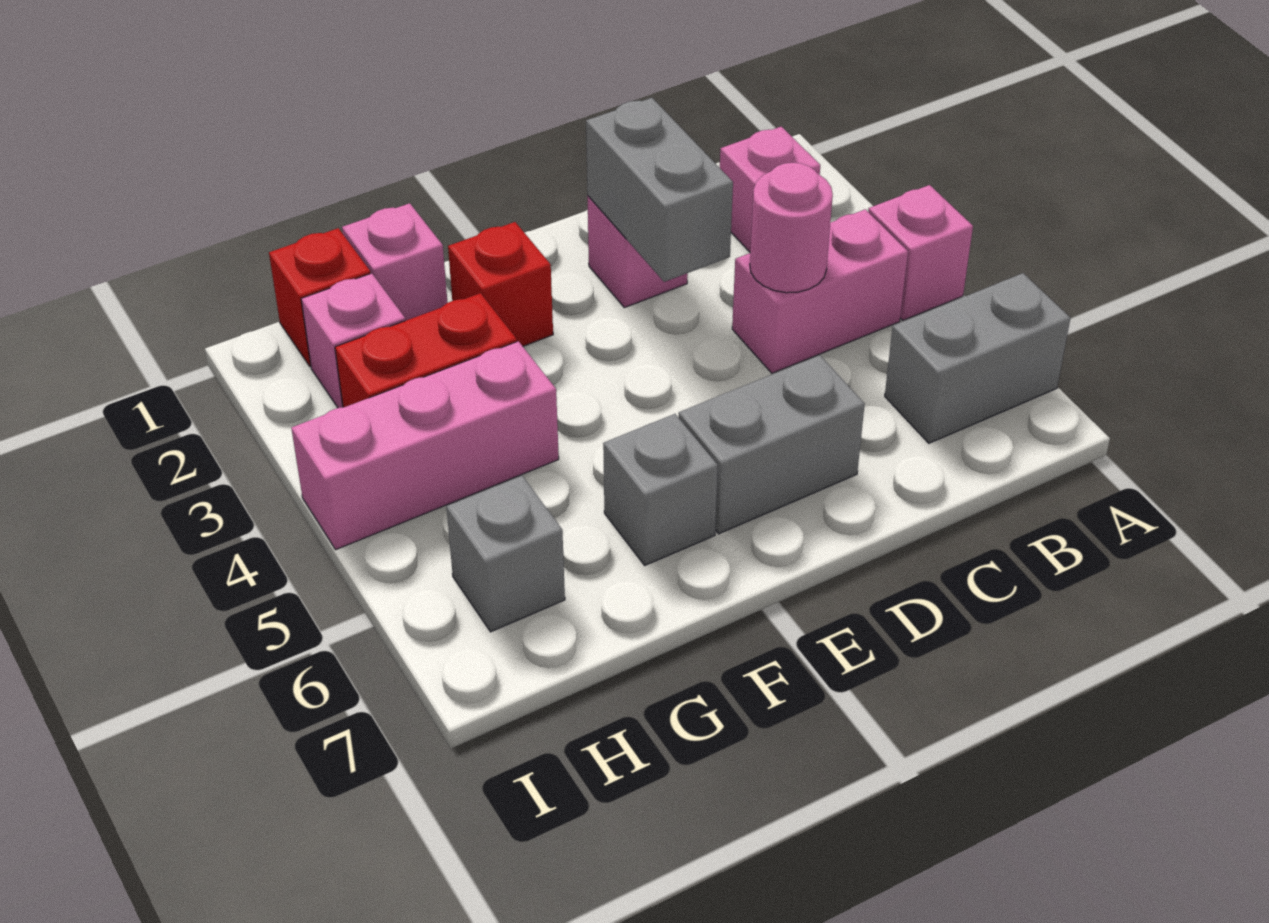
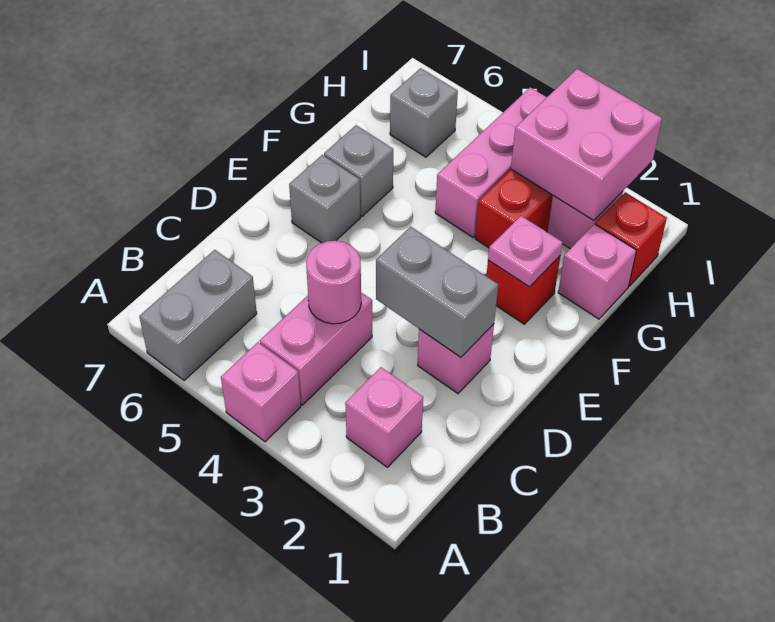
grey brick D6:E6 level 1 -> grey brick E6 level 1
none -> pink plate F2 level 2
none -> pink brick H2:I3 level 2

